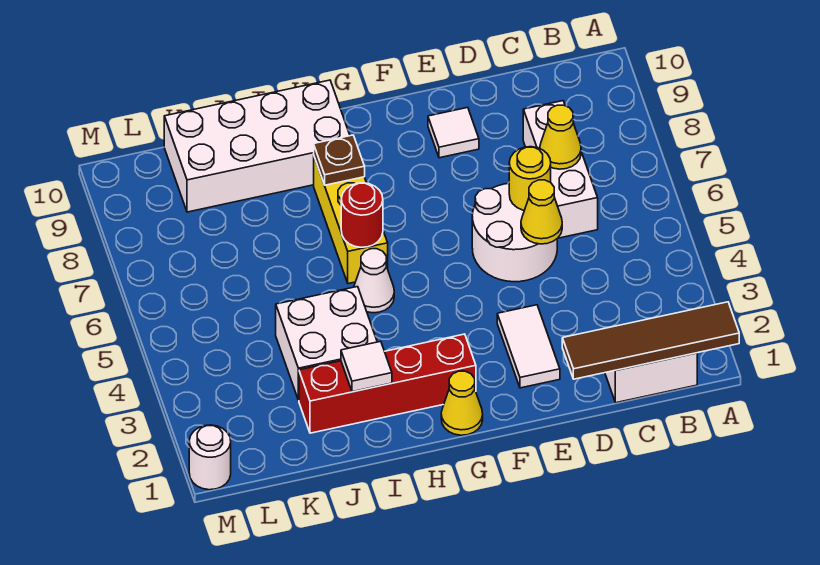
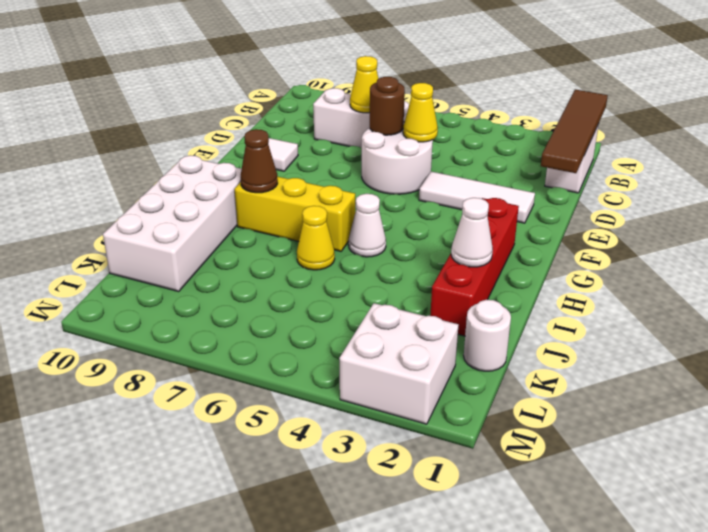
yellow round brick D6 level 2 -> brown round brick D6 level 2
white tile E2:E3 level 1 -> white tile E2:E4 level 1
yellow cone G1 level 1 -> yellow cone I6 level 1
red round brick H6 level 2 -> none
brown plate H8 level 2 -> brown cone H8 level 2
white tile I2 level 2 -> white cone I2 level 2
white brick I3:J4 level 1 -> white brick L2:M3 level 1
white round brick M1 level 1 -> white round brick K1 level 1

